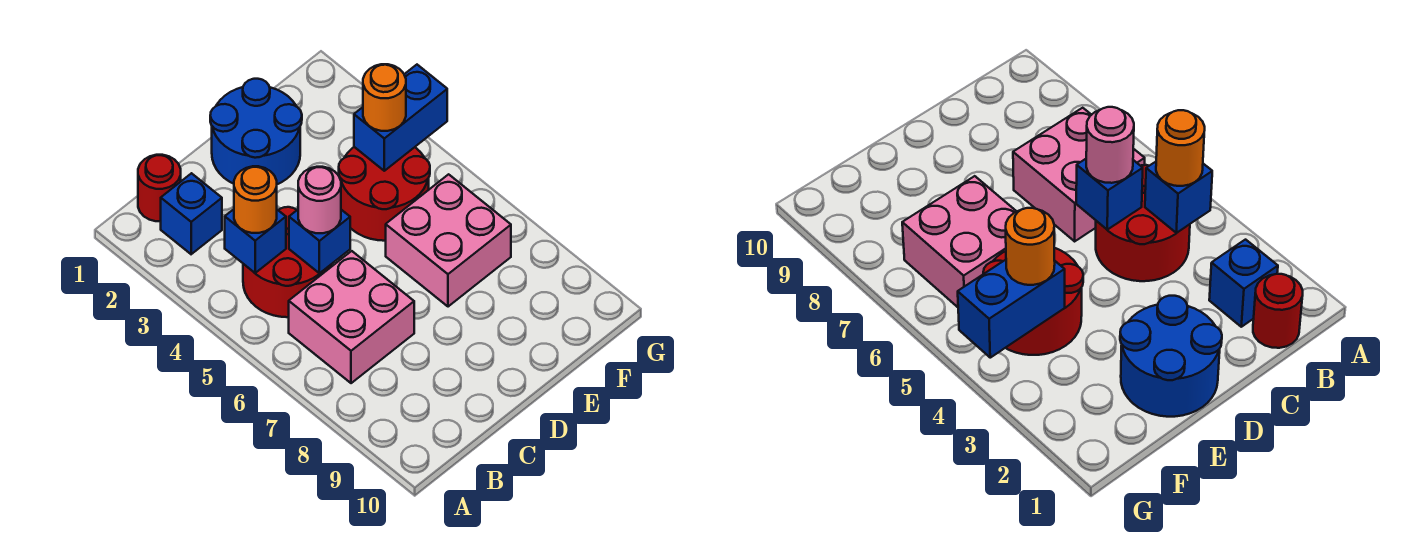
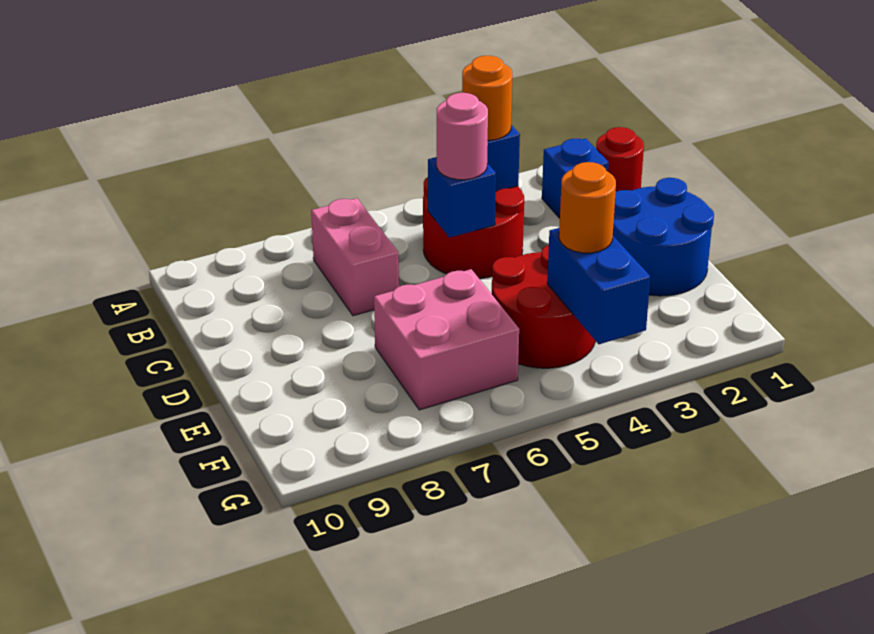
pink brick B6:C7 level 1 -> pink brick B7:C7 level 1

